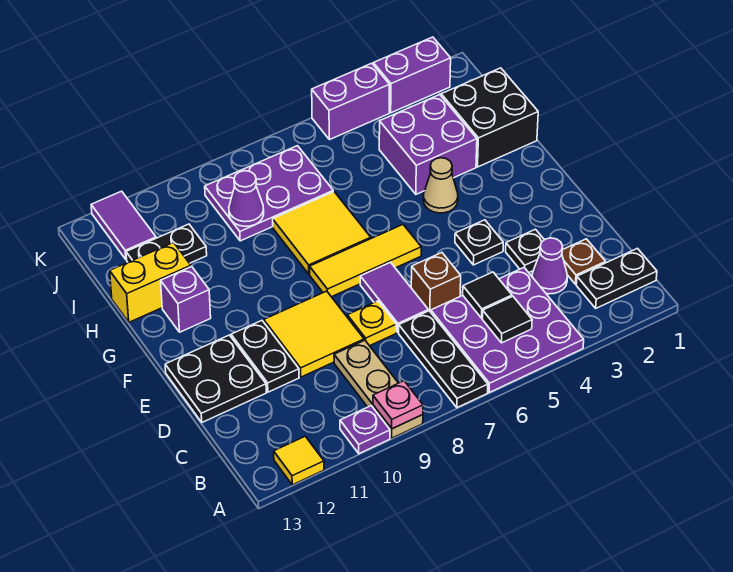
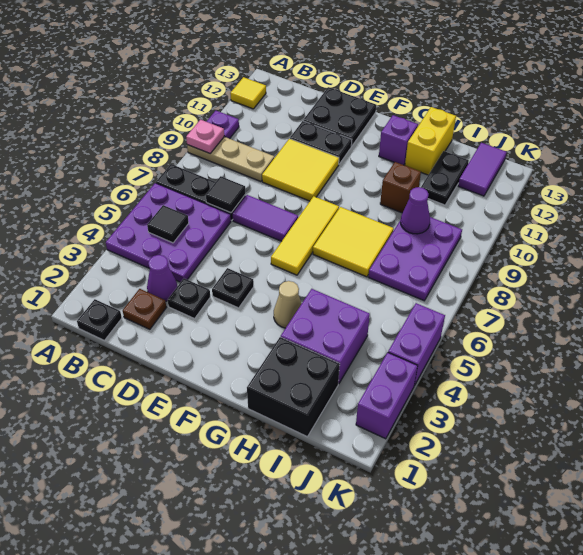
black plate B1:B2 level 1 -> black plate B1 level 1
black tile C5 level 2 -> black tile C7 level 2
brown brick D6 level 1 -> brown brick H10 level 1
yellow plate D8 level 1 -> none
purple tile J12:K12 level 1 -> purple tile J12:J13 level 1

